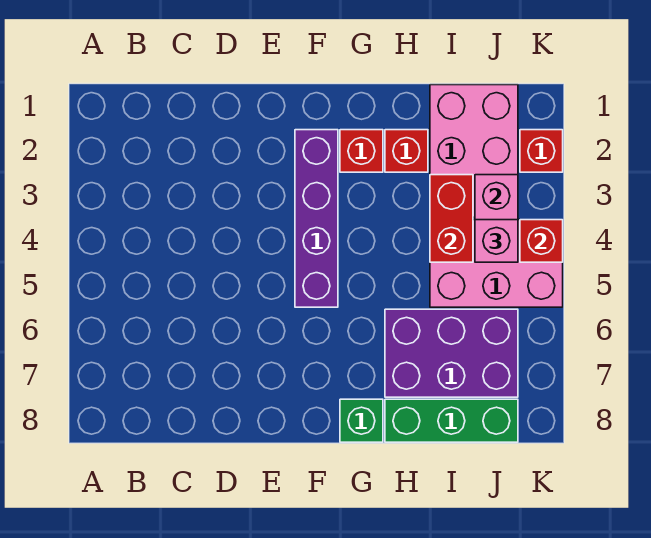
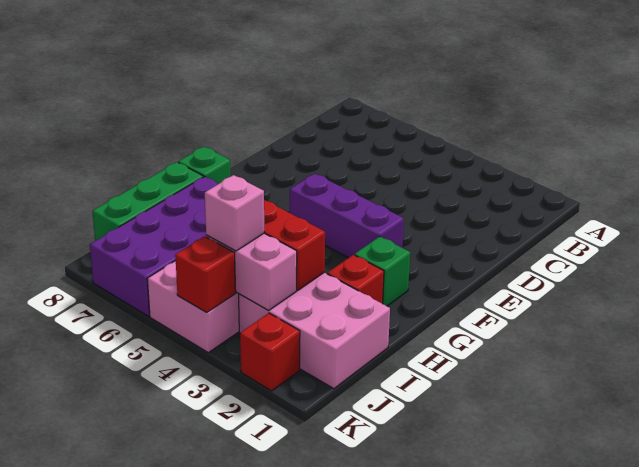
purple brick F2:F5 level 1 -> purple brick F3:F5 level 1
red brick G2 level 1 -> green brick G2 level 1
purple brick H6:J7 level 1 -> purple brick H6:K7 level 1

